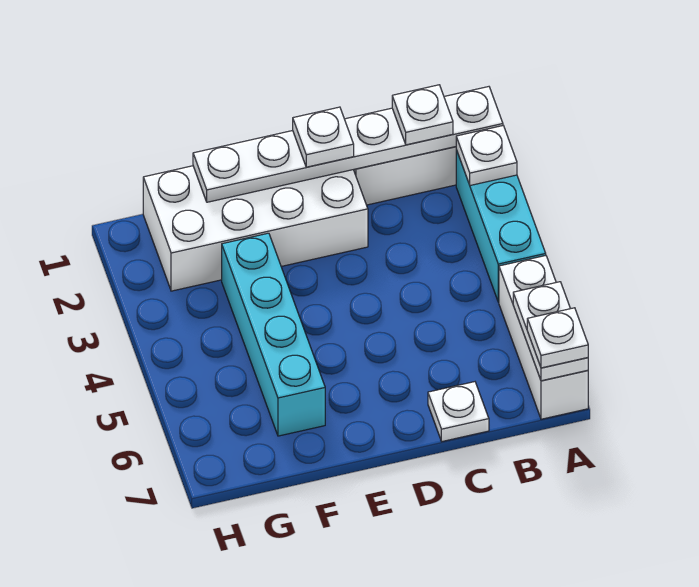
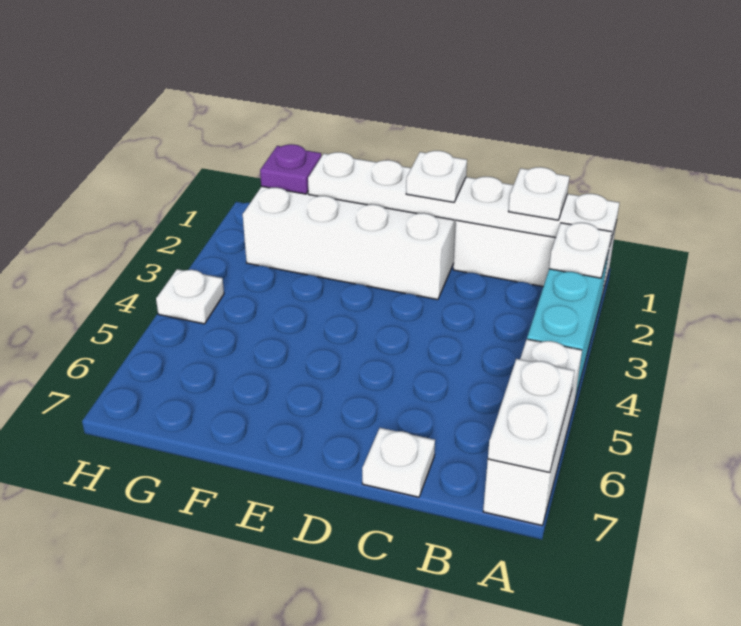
white plate A7 level 3 -> white plate H4 level 1
cyan brick F3:F6 level 1 -> none
none -> purple plate G1 level 2

